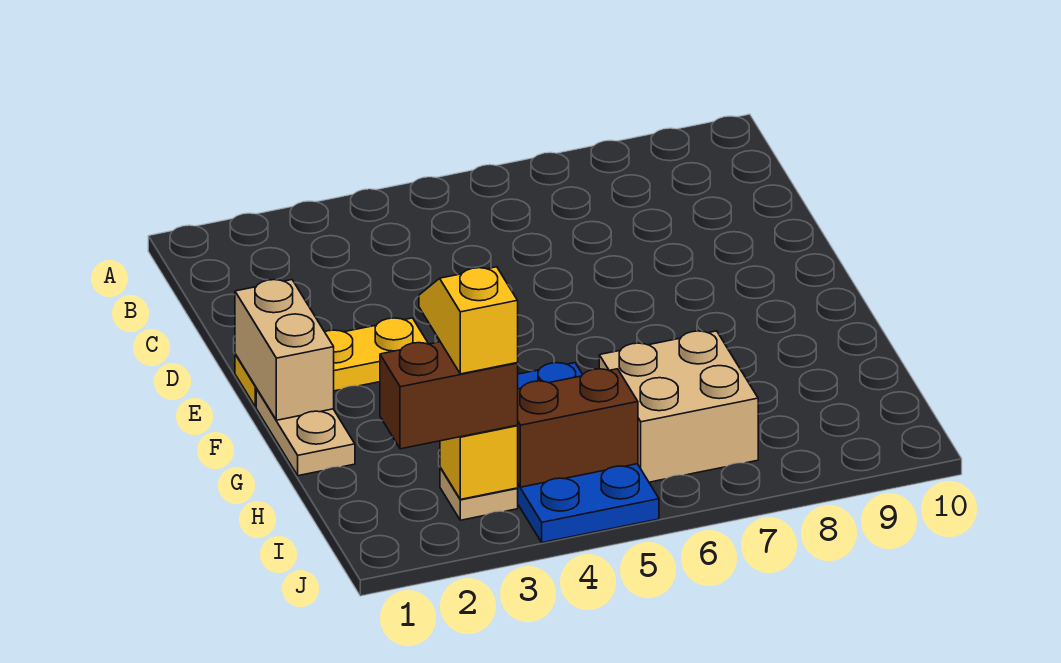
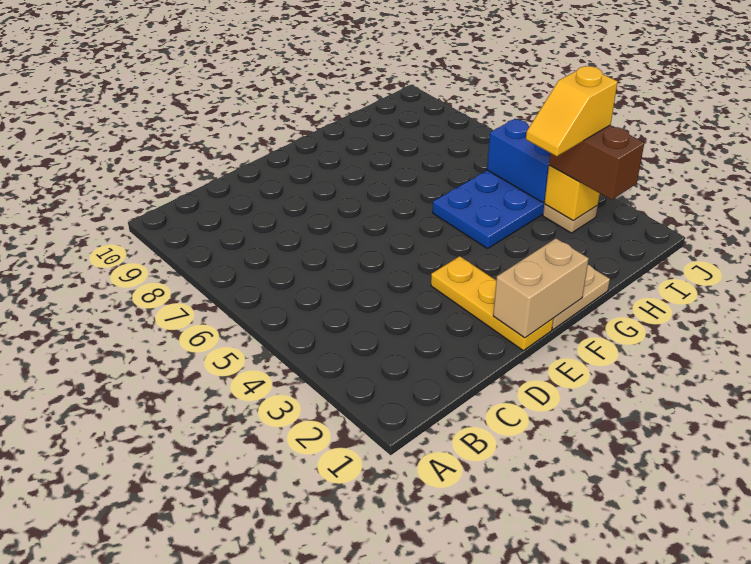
tan brick H6:I7 level 1 -> none
brown brick I4:I5 level 2 -> blue brick I4:I5 level 2

